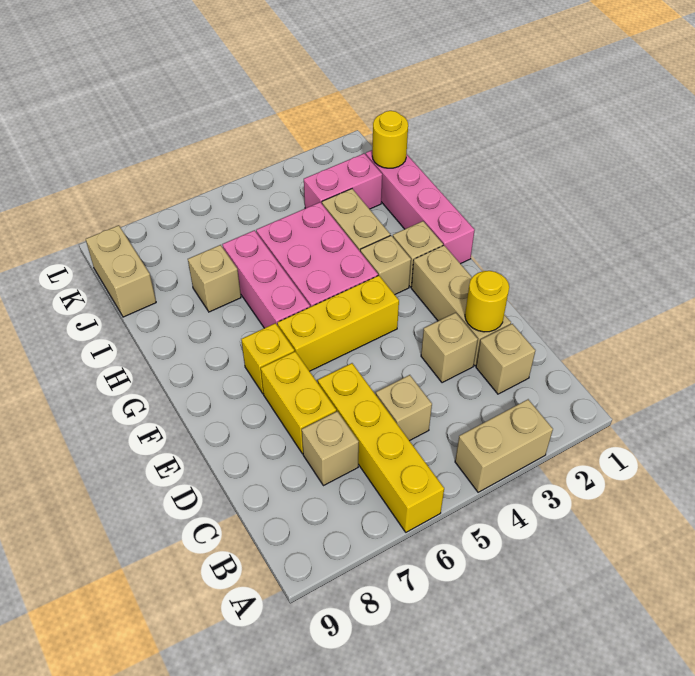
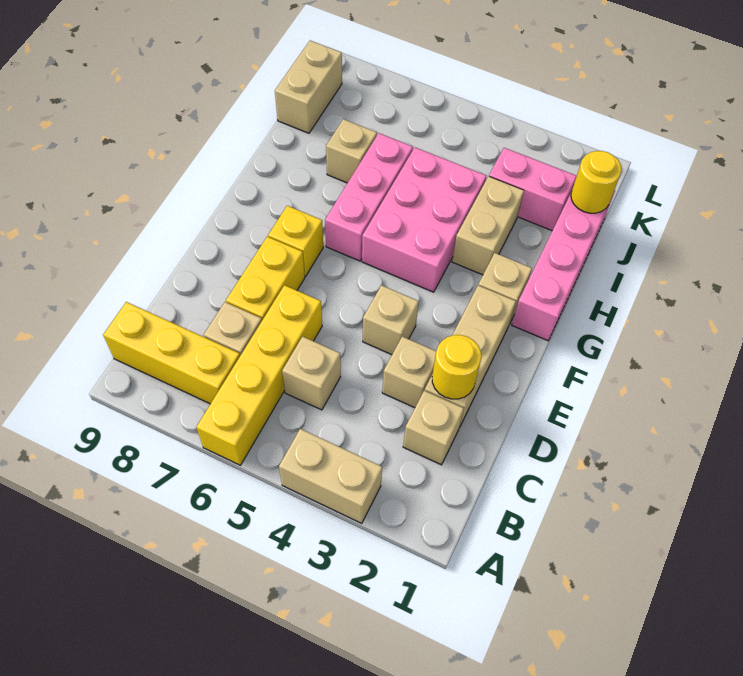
yellow brick F4:F6 level 1 -> yellow brick B7:B9 level 1
tan brick G3 level 1 -> tan brick E4 level 1

